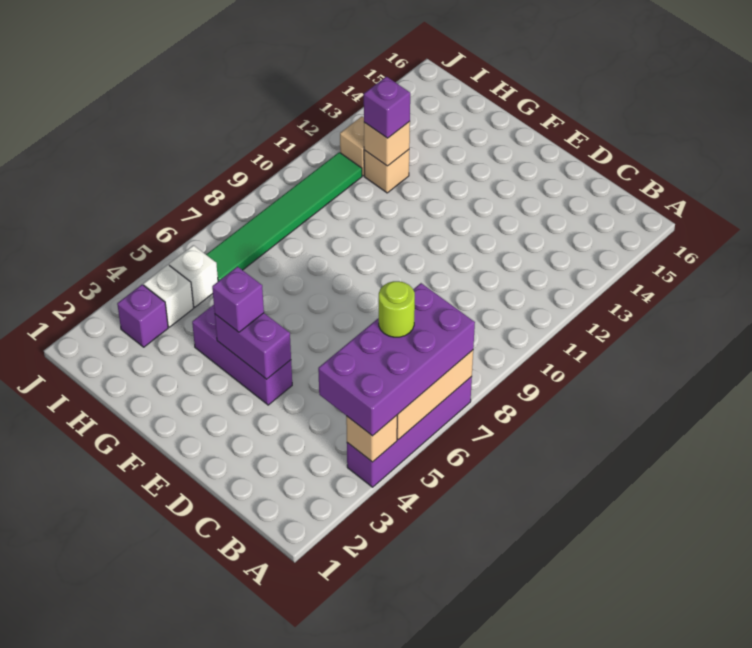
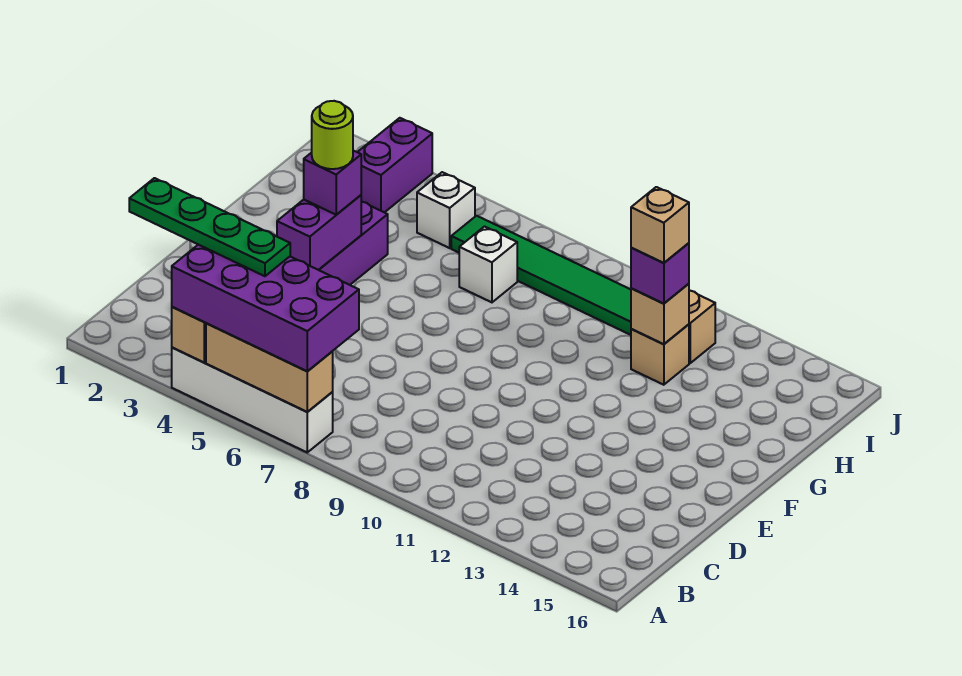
purple brick A4:A7 level 1 -> white brick A4:A7 level 1
none -> green plate B2:B5 level 4
lime round brick B6 level 4 -> lime round brick F4 level 4
none -> tan brick H12 level 4
purple brick I3 level 1 -> purple brick I3:J3 level 1
white brick I4 level 1 -> white brick H7 level 1

